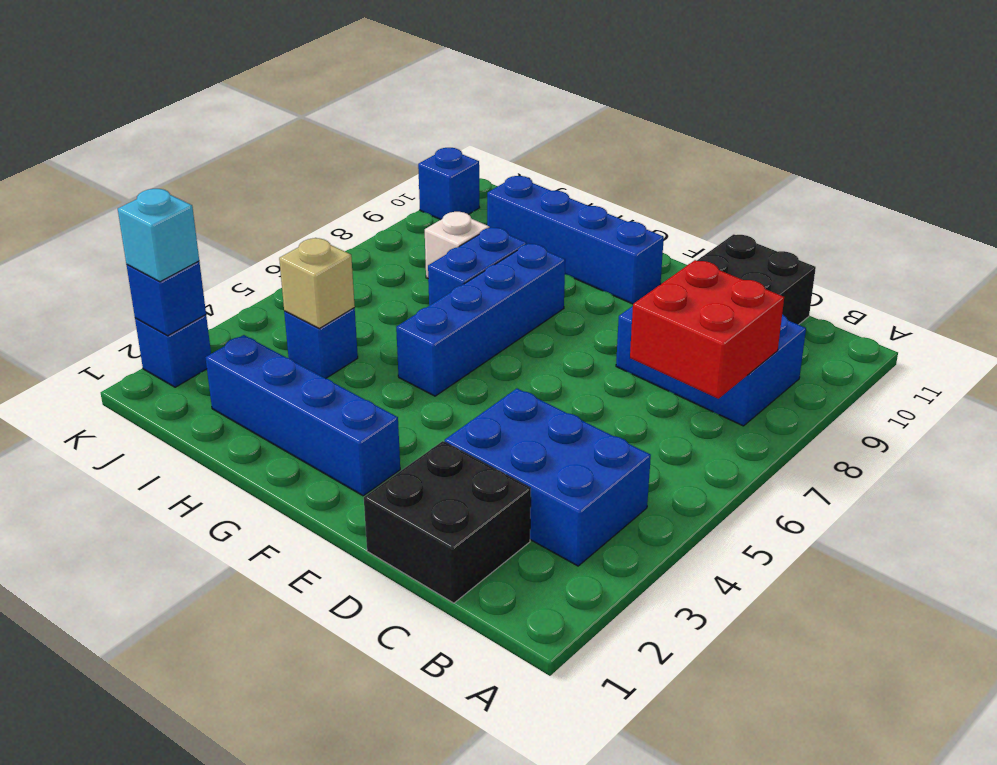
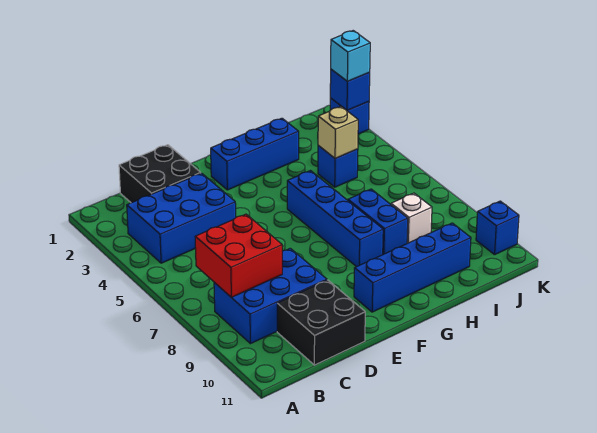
blue brick F2:I2 level 1 -> blue brick F2:H2 level 1

